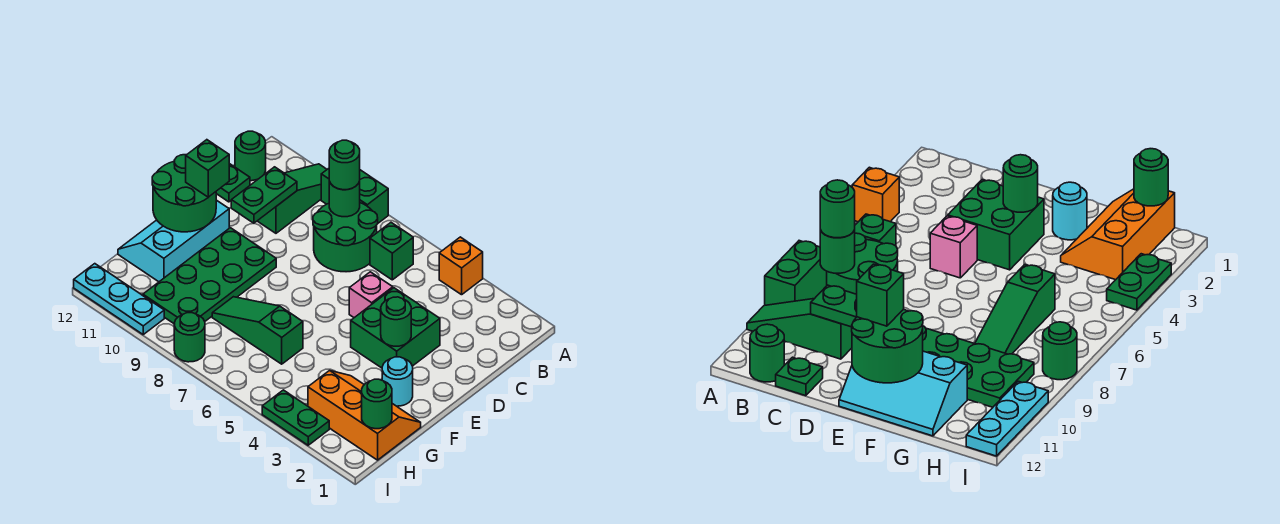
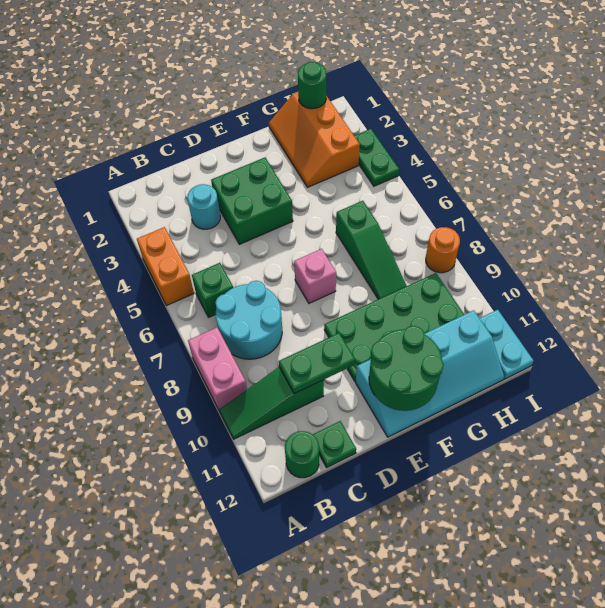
orange brick A4 level 1 -> orange brick A4:A5 level 1
green brick A8:A9 level 1 -> pink brick A8:A9 level 1
green round brick B7:C8 level 1 -> cyan round brick B7:C8 level 1
green round brick B8 level 2 -> none
green round brick B8 level 3 -> none
pink brick D5 level 1 -> pink brick E7 level 1
green round brick E3 level 2 -> none
cyan slope E11:G12 level 1 top 11 -> cyan slope E11:H12 level 1 top 11
green brick E11 level 3 -> none
cyan round brick F2 level 1 -> cyan round brick C3 level 1
green round brick I8 level 1 -> orange round brick I8 level 1
cyan plate I10:I12 level 1 -> cyan plate I11:I12 level 1

